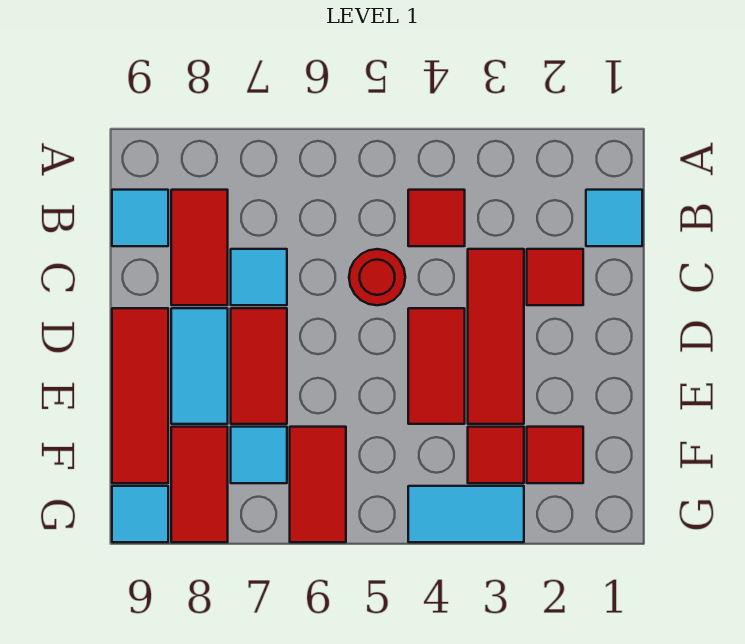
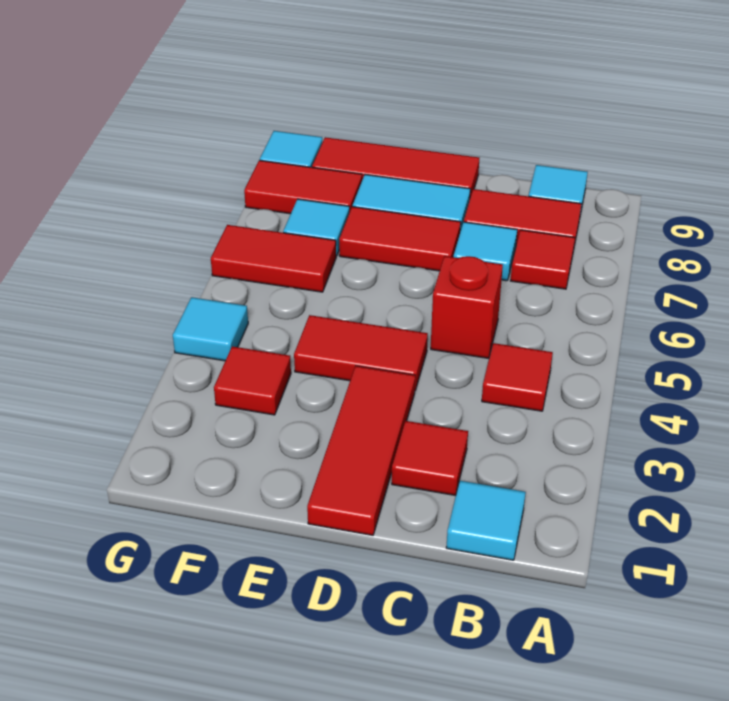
red tile C3:E3 level 1 -> red tile D1:D3 level 1
red round brick C5 level 1 -> red brick C5 level 1
red tile F2 level 1 -> red tile B7 level 1
cyan tile G3:G4 level 1 -> cyan tile G4 level 1

